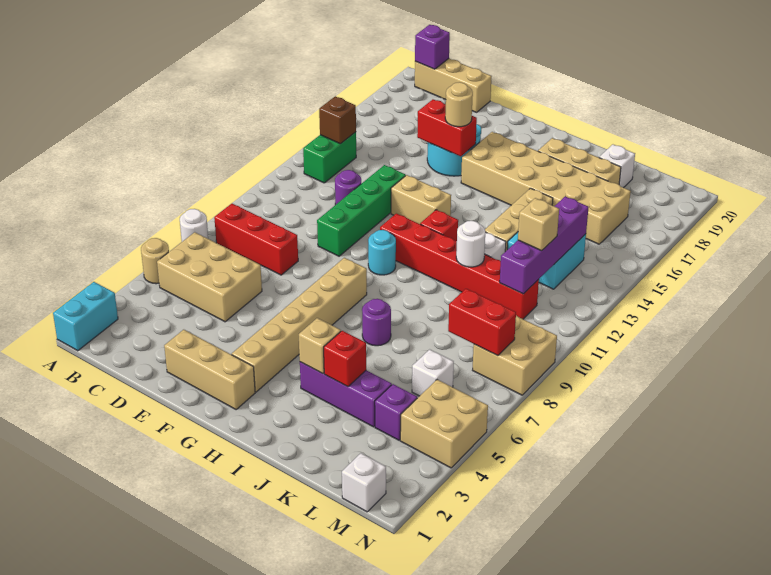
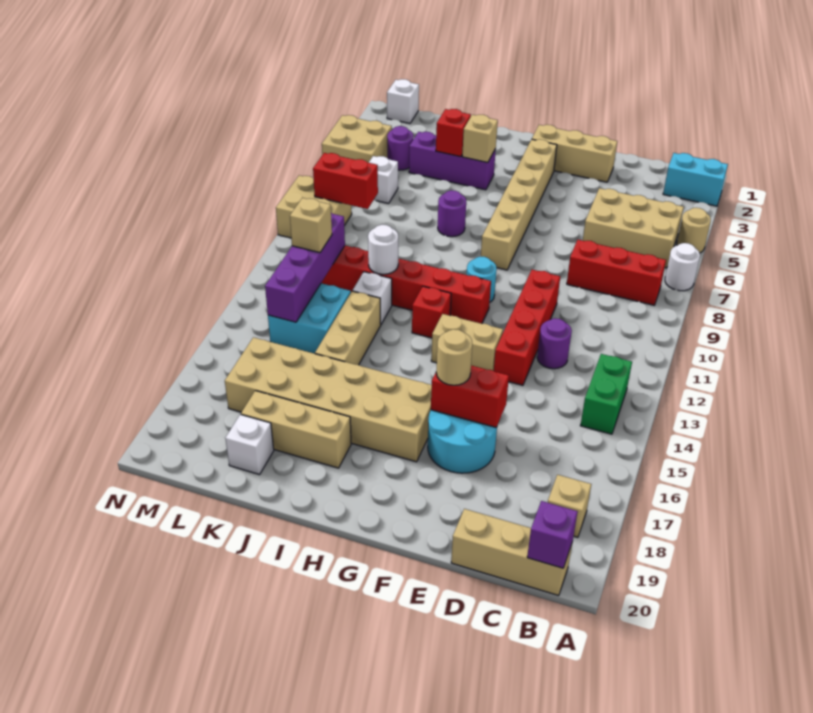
cyan brick A1:A2 level 1 -> cyan brick A2:B2 level 1
brown brick B14 level 2 -> none
none -> tan brick B18 level 1
green brick E10:E13 level 1 -> red brick E10:E13 level 1
purple brick L4 level 1 -> purple round brick L4 level 1

